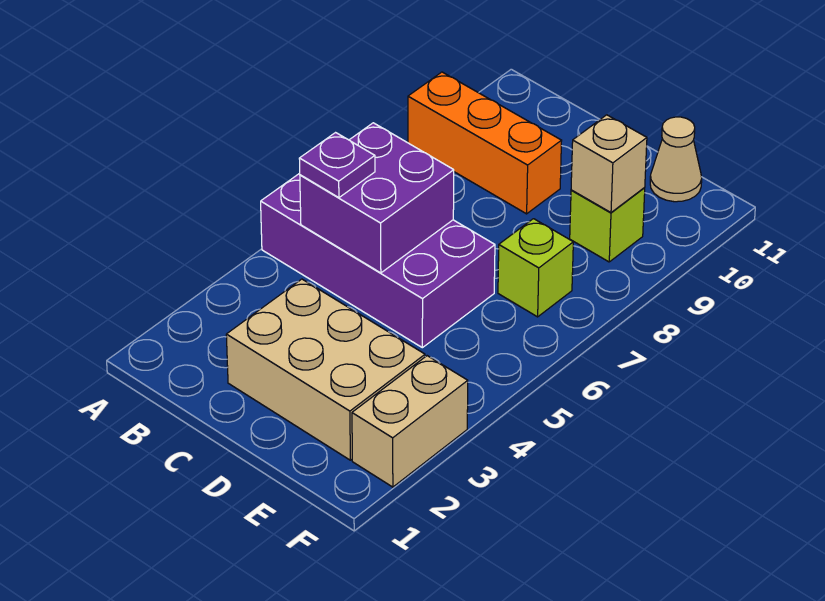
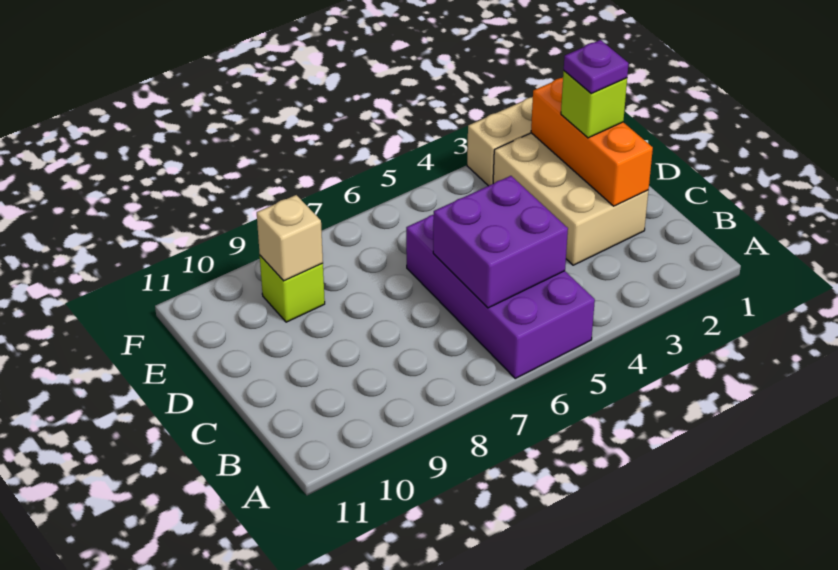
orange brick A9:C9 level 1 -> orange brick C2:E2 level 2
purple plate B5 level 3 -> purple plate D2 level 4
lime brick E7 level 1 -> lime brick D2 level 3
tan cone E11 level 1 -> none

